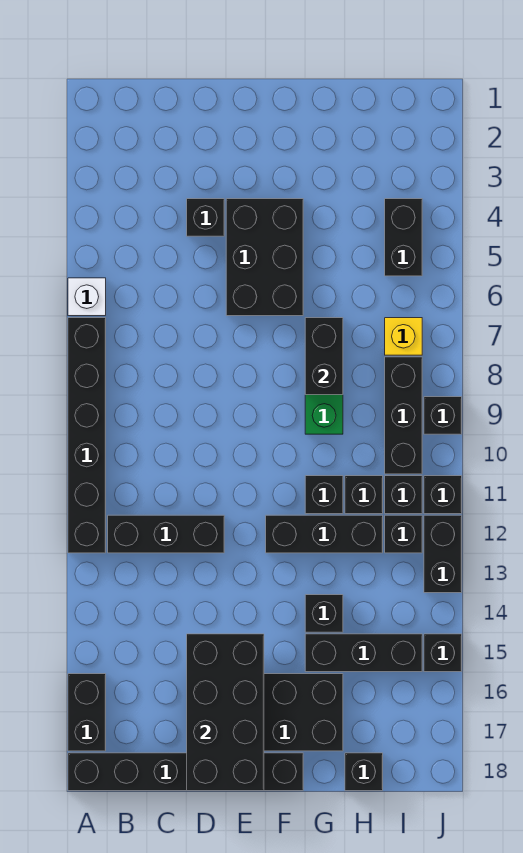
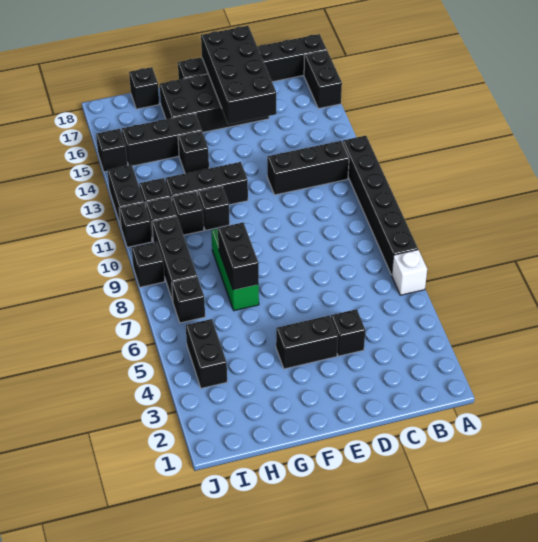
black brick E4:F6 level 1 -> black brick E4:F4 level 1
yellow brick I7 level 1 -> black brick I7 level 1

